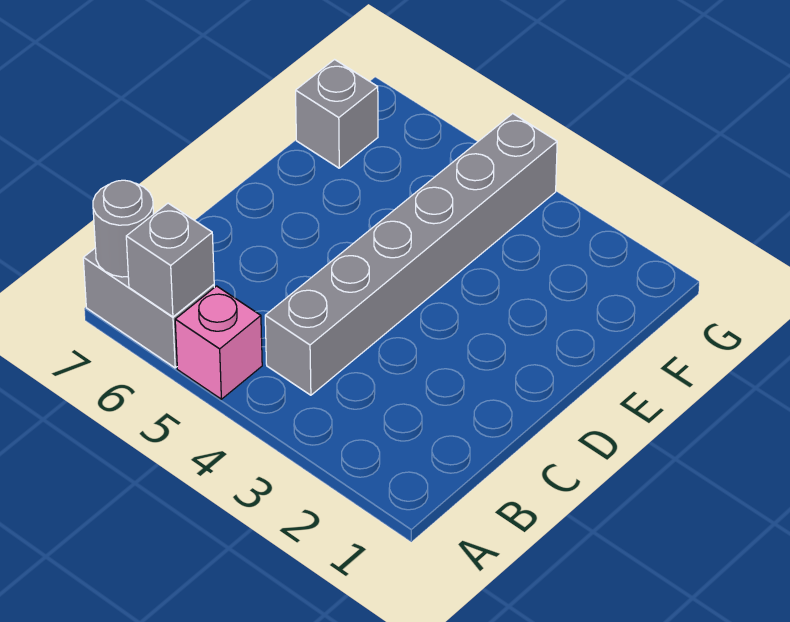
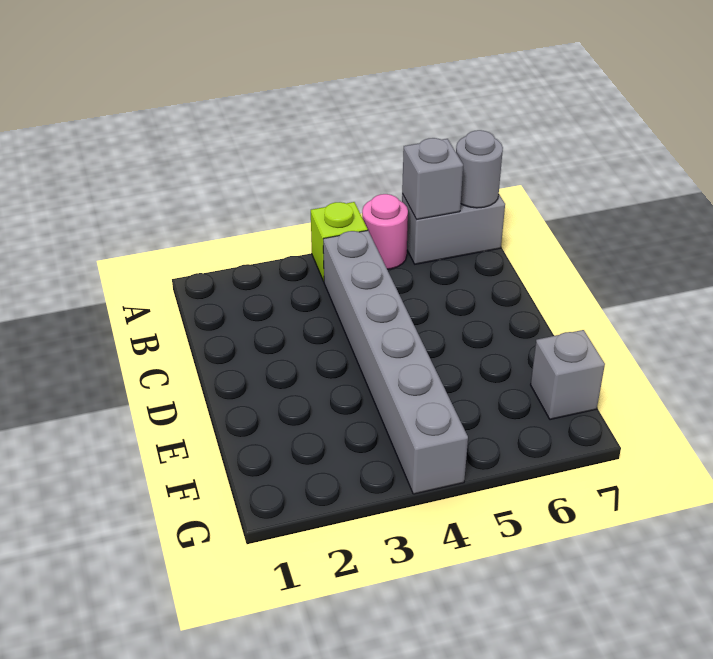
none -> lime brick A4 level 1
pink brick A5 level 1 -> pink round brick A5 level 1

